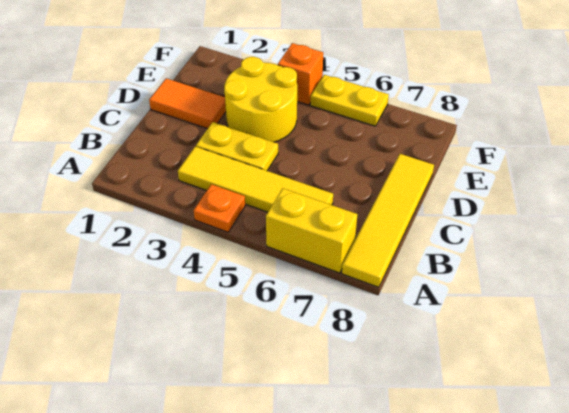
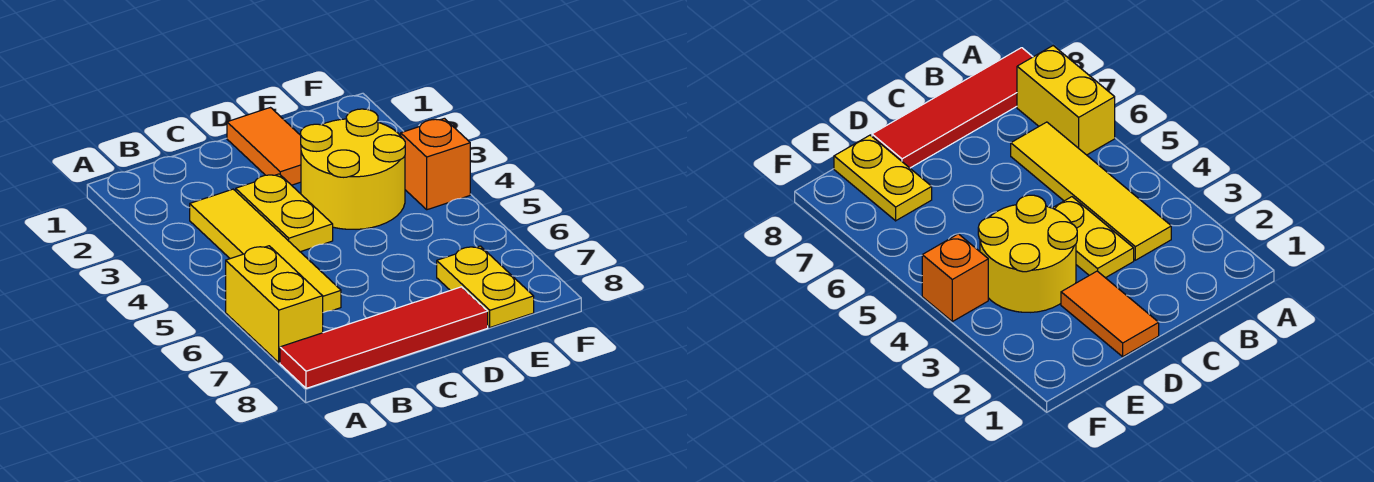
orange plate A4 level 1 -> none
yellow tile A8:D8 level 1 -> red tile A8:D8 level 1
yellow plate F5:F6 level 1 -> yellow plate E7:E8 level 1

